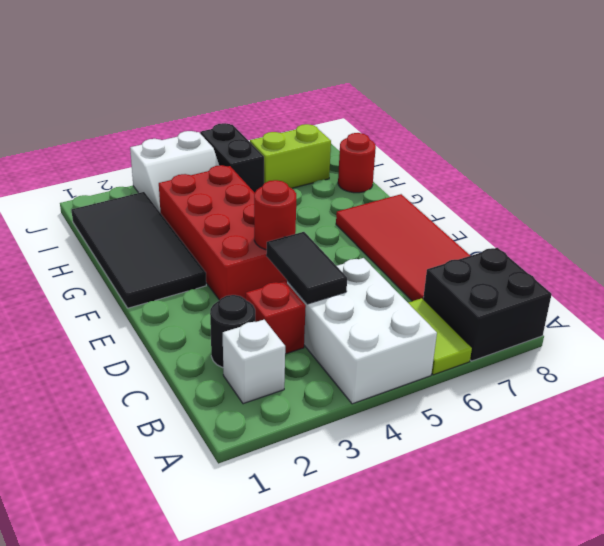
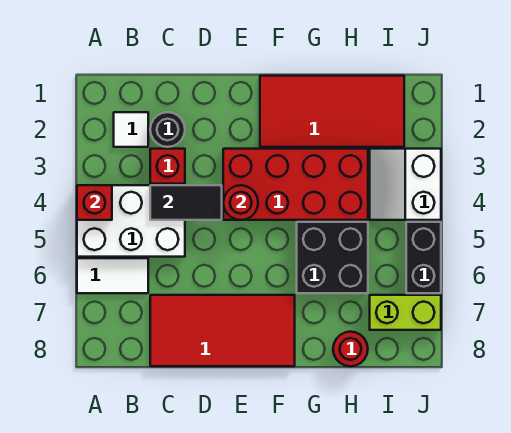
none -> red brick A4 level 2
lime tile A6:B6 level 1 -> white tile A6:B6 level 1
black brick A7:B8 level 1 -> black brick G5:H6 level 1
white brick B2 level 1 -> white tile B2 level 1
black tile F1:I2 level 1 -> red tile F1:I2 level 1
black brick I5:J5 level 1 -> black brick J5:J6 level 1
lime brick I6:I7 level 1 -> lime brick I7:J7 level 1

